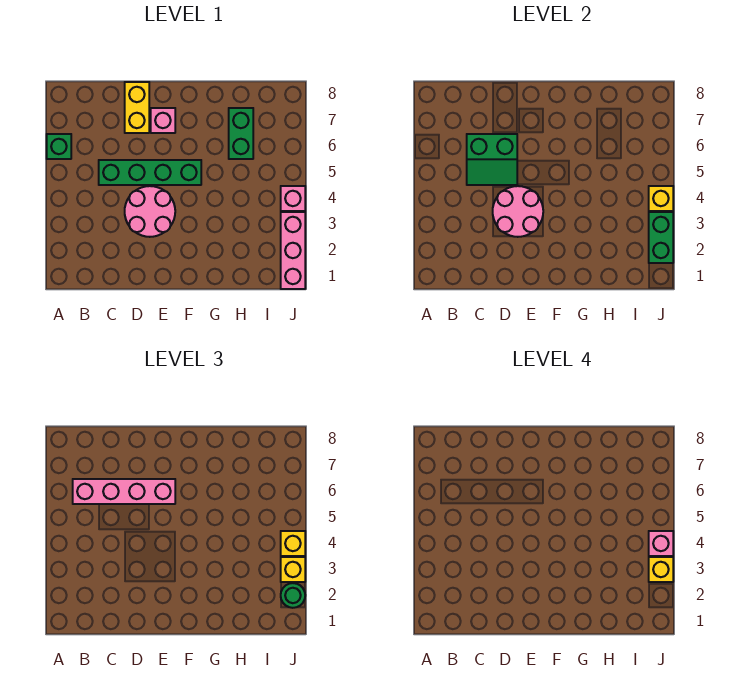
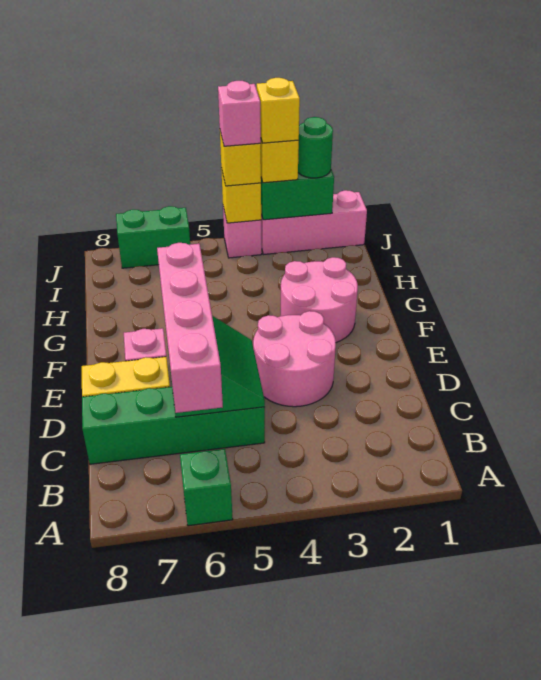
green brick C5:F5 level 1 -> green brick C5:C8 level 1
pink round brick D3:E4 level 2 -> pink round brick F2:G3 level 1
green brick H6:H7 level 1 -> green brick J6:J7 level 1

